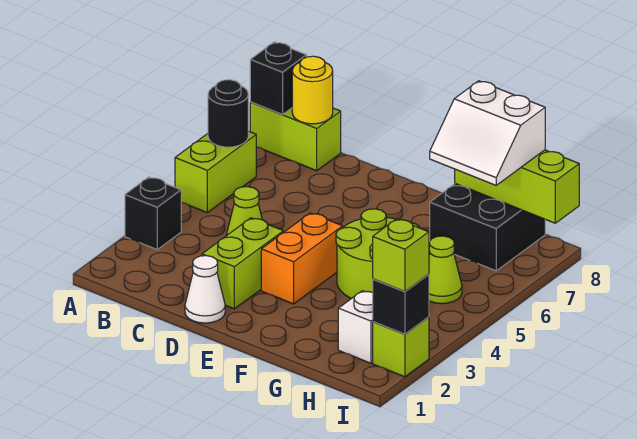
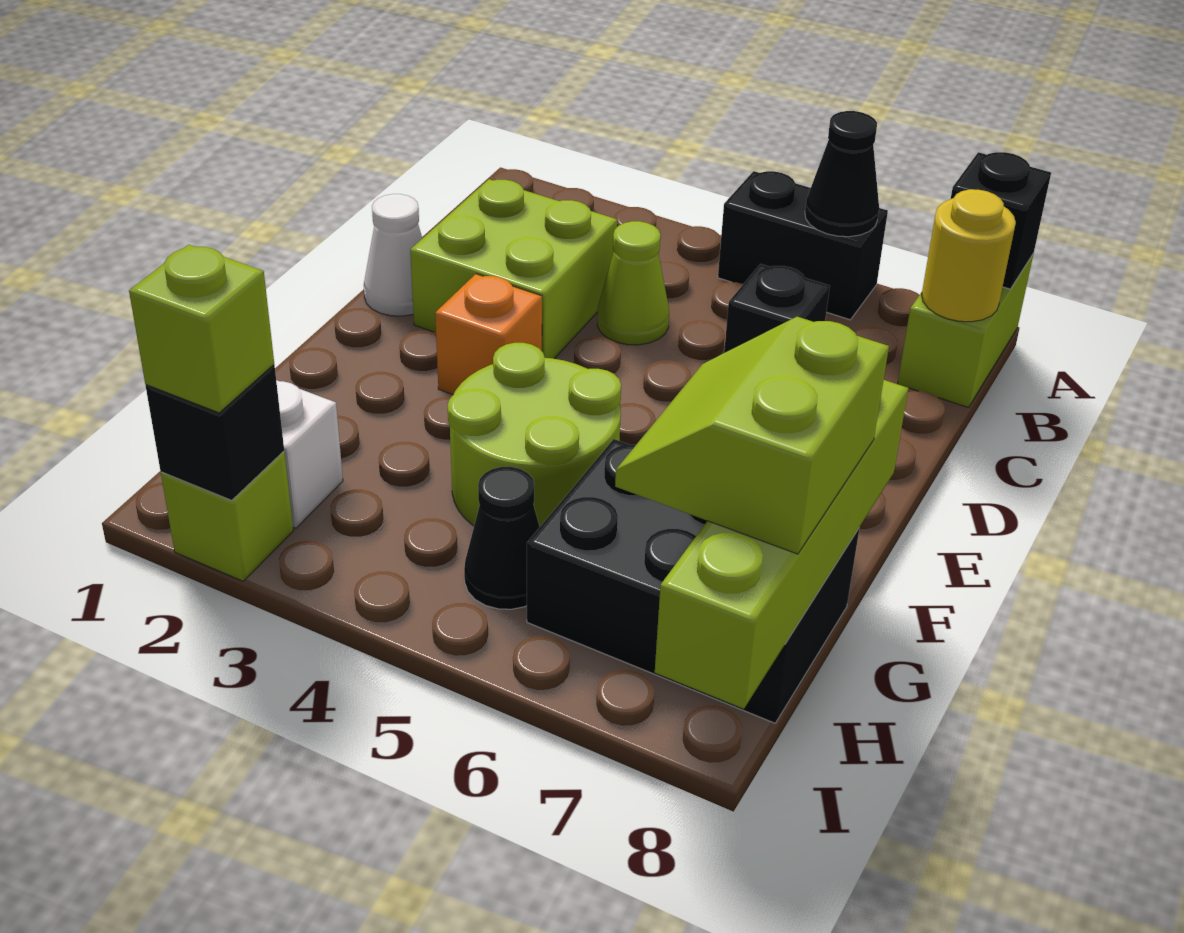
black brick A3 level 1 -> black brick C6 level 1
lime brick A5:A6 level 1 -> black brick A5:A6 level 1
black round brick A6 level 2 -> black cone A6 level 2
lime brick D2:D3 level 1 -> lime brick C2:D3 level 1
orange brick E3:E4 level 1 -> orange brick E3 level 1
black brick G7:H8 level 1 -> black brick G6:H8 level 1
white slope G7:H8 level 3 top 8 -> lime slope G7:H8 level 3 top 8
lime brick G8:I8 level 2 -> lime brick F8:I8 level 2
lime cone H5 level 1 -> black cone H5 level 1

